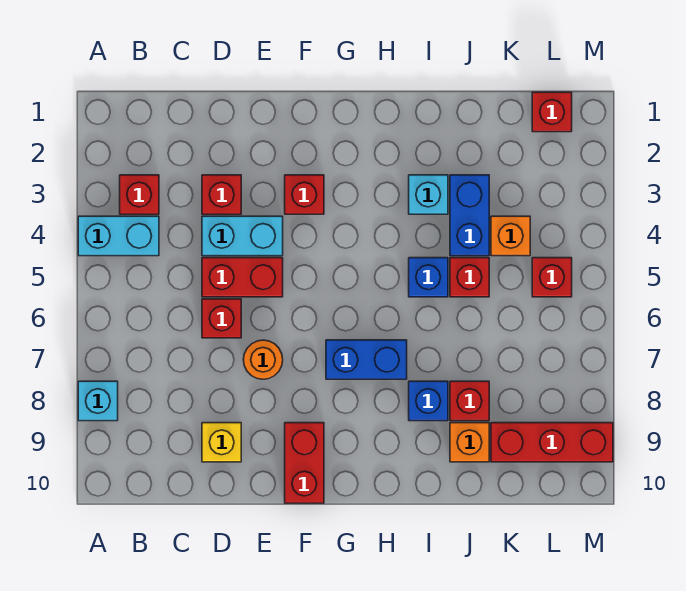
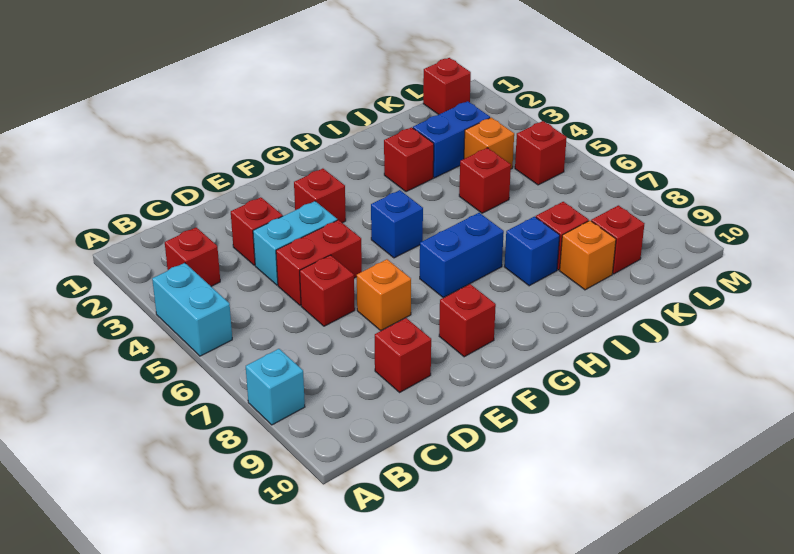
cyan brick A4:B4 level 1 -> cyan brick A4:A5 level 1
yellow brick D9 level 1 -> red brick D9 level 1
orange round brick E7 level 1 -> orange brick E7 level 1
red brick F9:F10 level 1 -> red brick F9 level 1
cyan brick I3 level 1 -> red brick I3 level 1
blue brick I5 level 1 -> blue brick G5 level 1
blue brick J3:J4 level 1 -> blue brick J3:K3 level 1
red brick K9:M9 level 1 -> red brick K9 level 1

